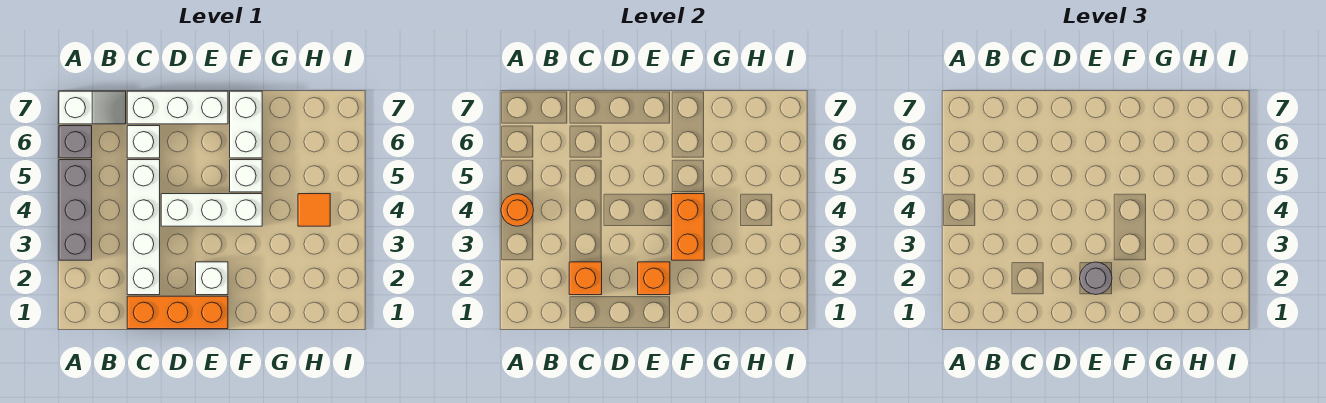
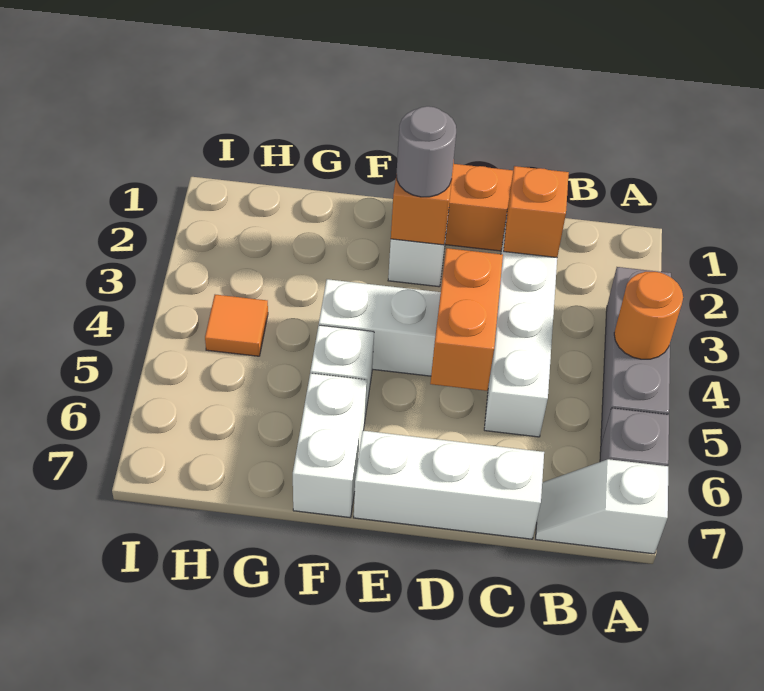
white brick C6 level 1 -> none
orange brick F3:F4 level 2 -> orange brick D4:D5 level 2

